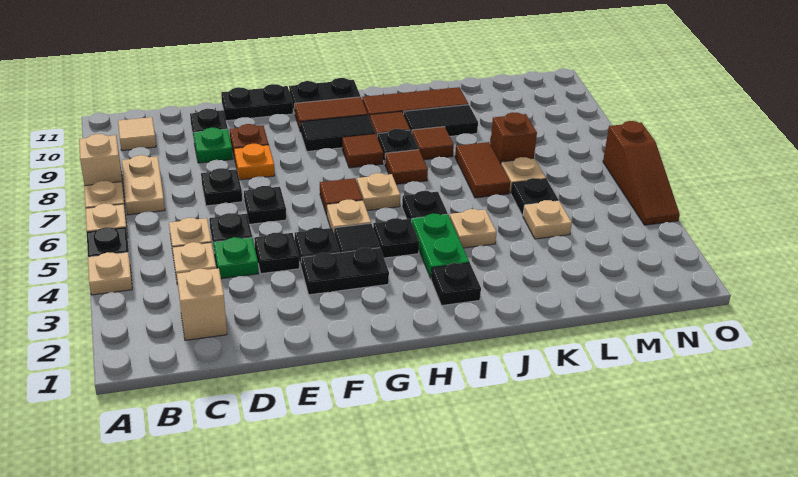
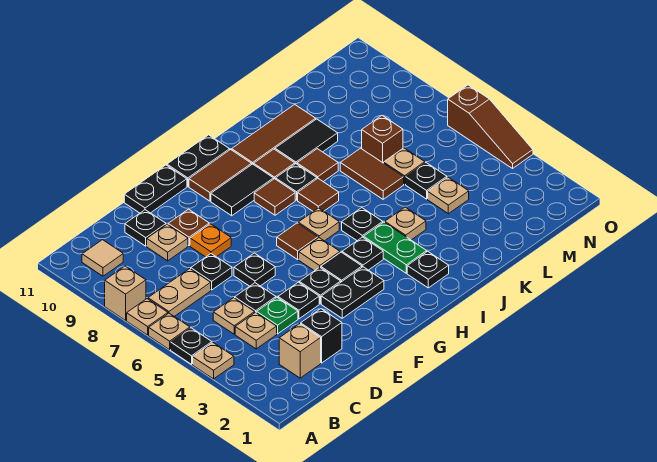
tan plate B7:B8 level 1 -> tan plate B7:C7 level 1
none -> black brick D2 level 1
green plate D9 level 1 -> tan plate D9 level 1

